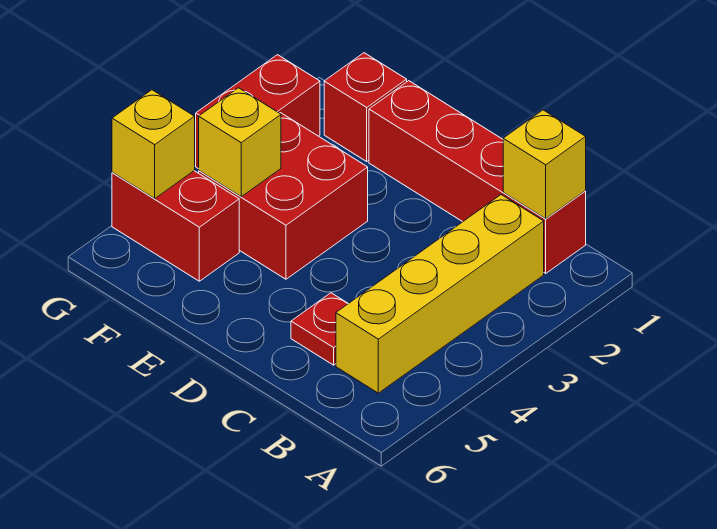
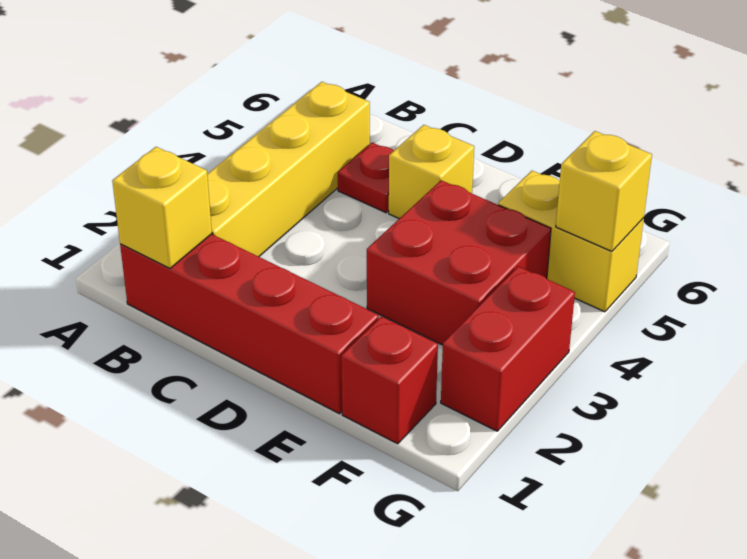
yellow brick F4 level 2 -> yellow brick D5 level 1
red brick F5:G5 level 1 -> yellow brick F5:G5 level 1

